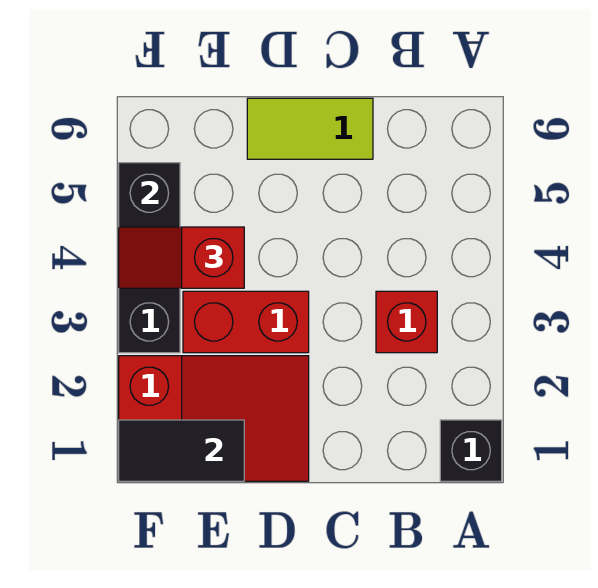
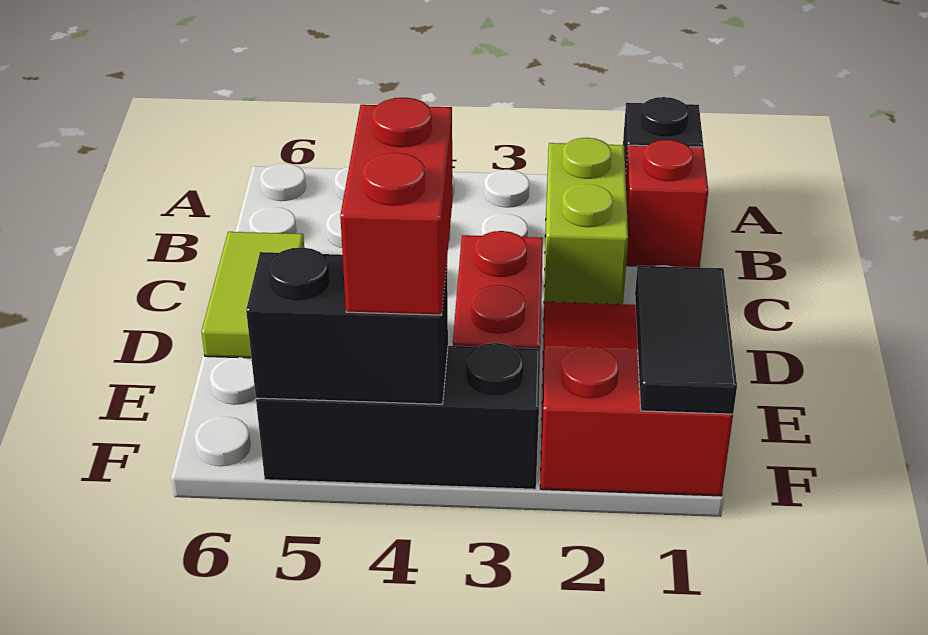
none -> lime brick B2:C2 level 1
red brick B3 level 1 -> red brick B1 level 1
red slope E4:F4 level 3 top E -> red brick E4:F4 level 3

